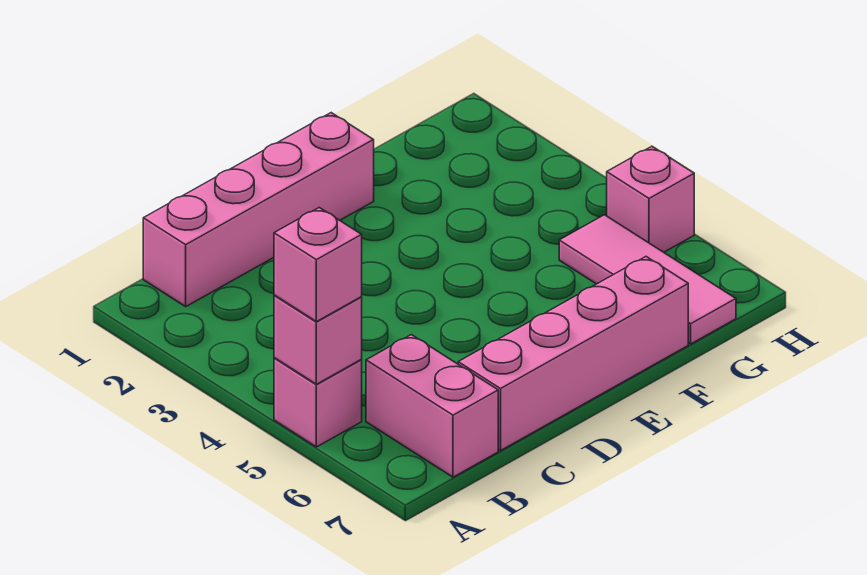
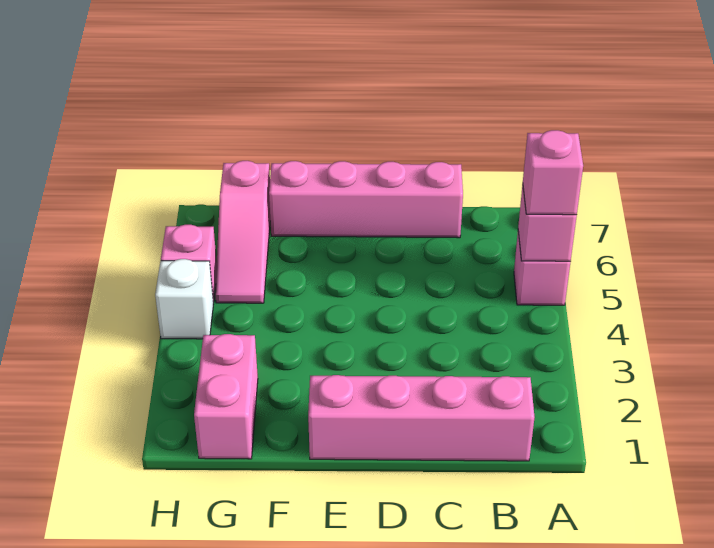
pink brick B6:B7 level 1 -> pink brick G1:G2 level 1
pink tile G5:G7 level 1 -> pink slope G5:G7 level 1 top 7
none -> white brick H4 level 1

